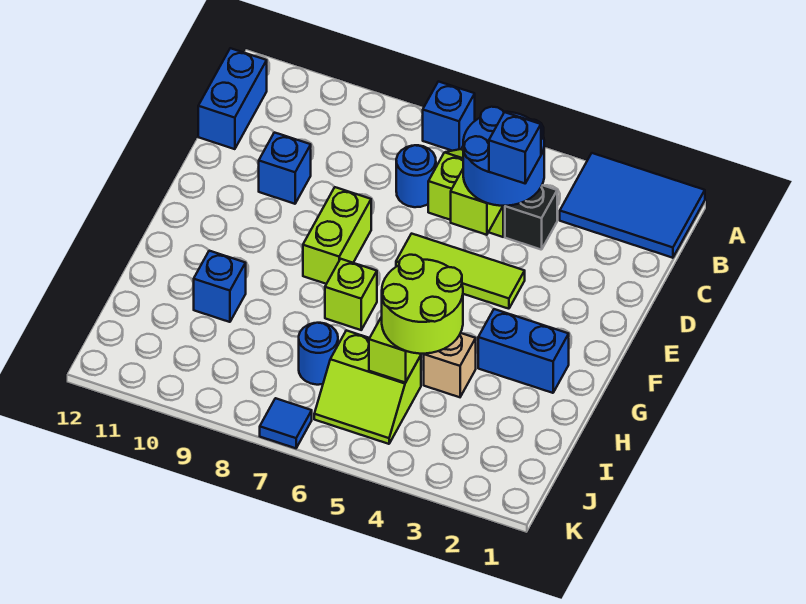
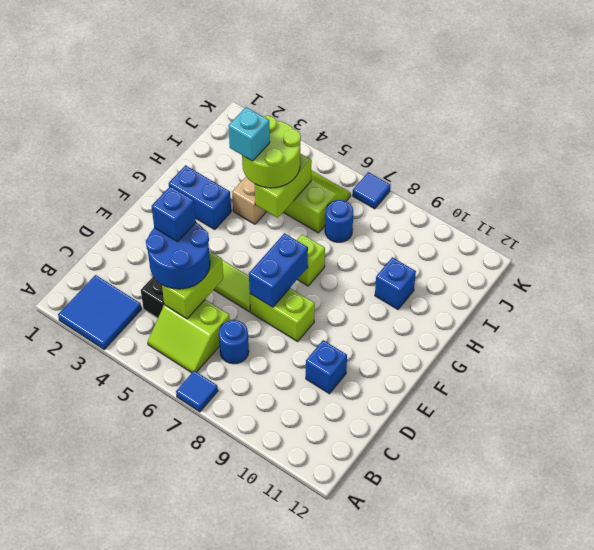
blue tile A1:B3 level 1 -> blue tile A2:B3 level 1
blue brick A7 level 1 -> blue tile A7 level 1
blue brick B12:C12 level 1 -> blue brick E7:F7 level 2
lime brick E8:F8 level 1 -> lime brick E7:E8 level 1
none -> cyan brick H4 level 4

